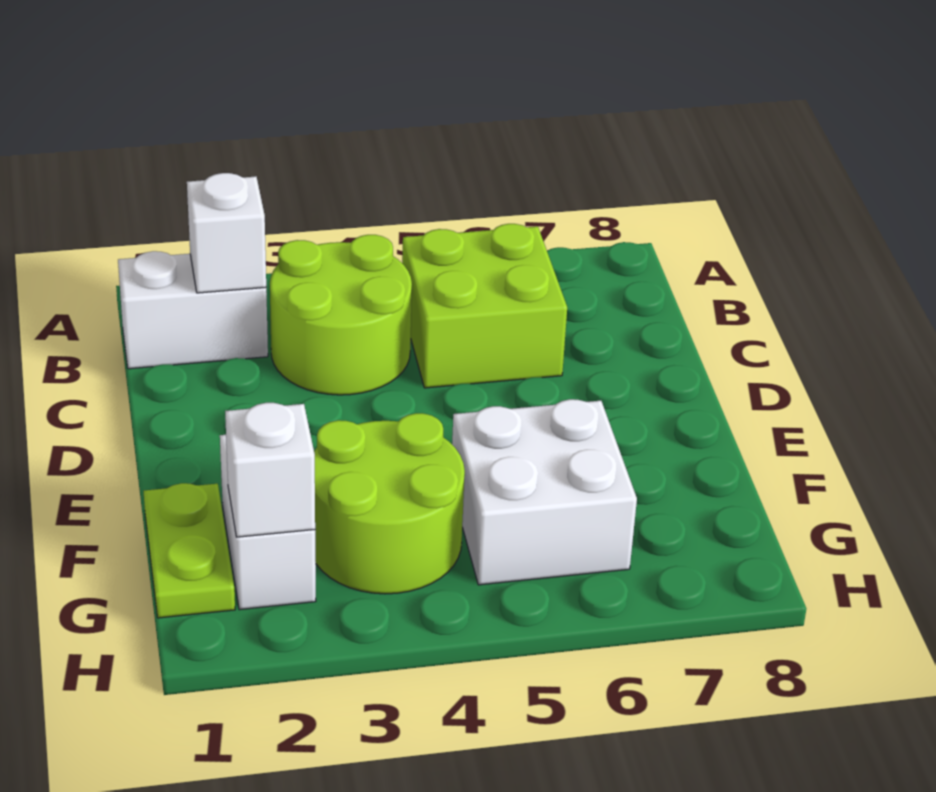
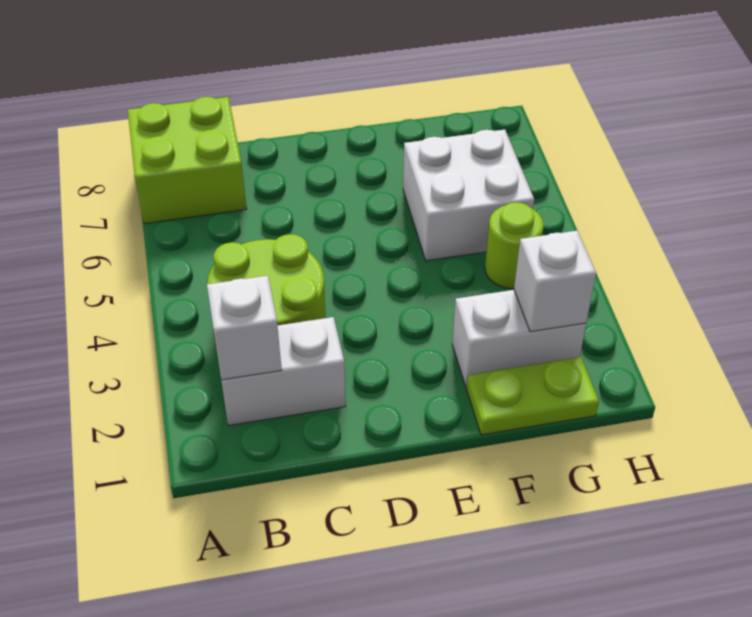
white brick B1:B2 level 1 -> white brick B2:C2 level 1
lime brick B5:C6 level 1 -> lime brick A7:B8 level 1
lime round brick F3:G4 level 1 -> lime round brick G4 level 1

